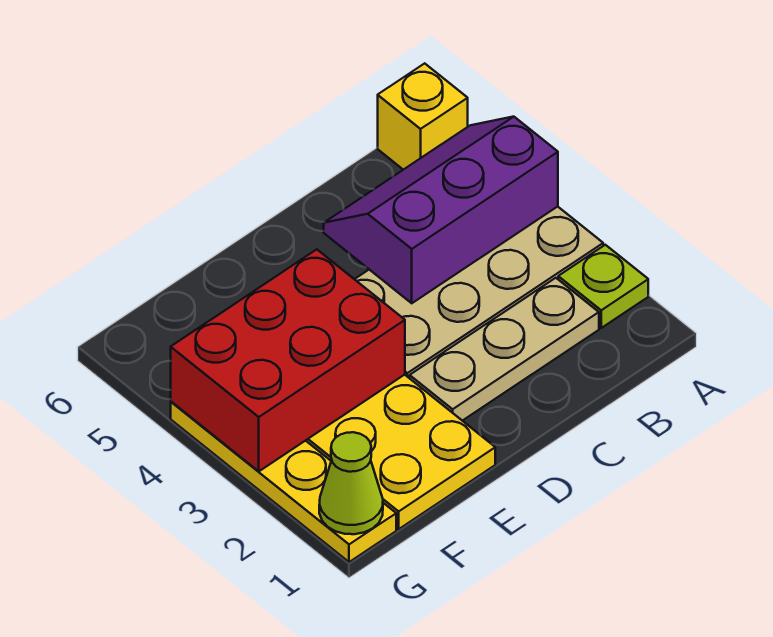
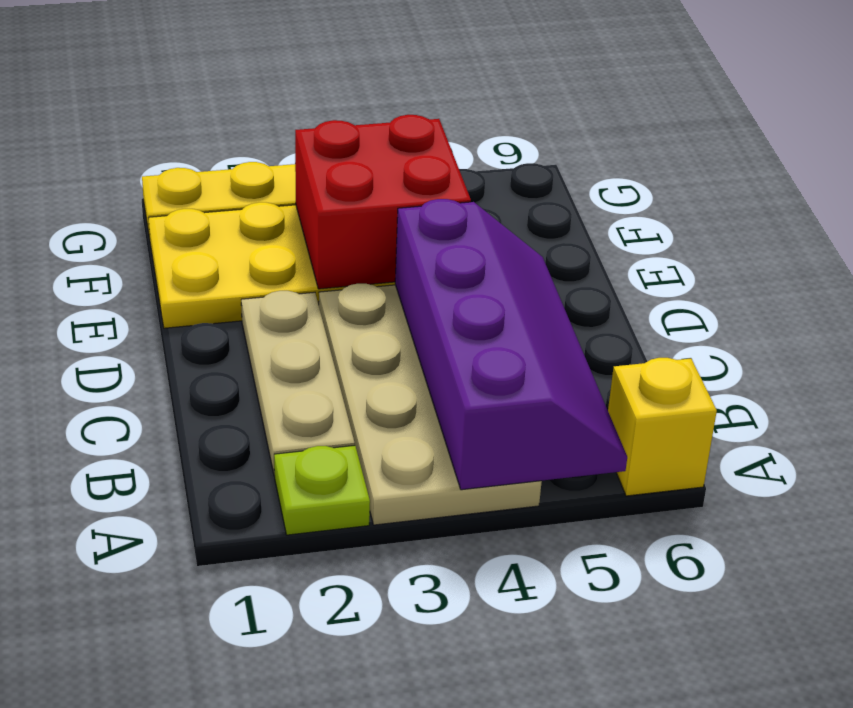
purple slope A4:C5 level 2 top 4 -> purple slope A4:D5 level 2 top 4
red brick E3:G4 level 2 -> red brick E3:F4 level 2
lime cone G1 level 2 -> none

